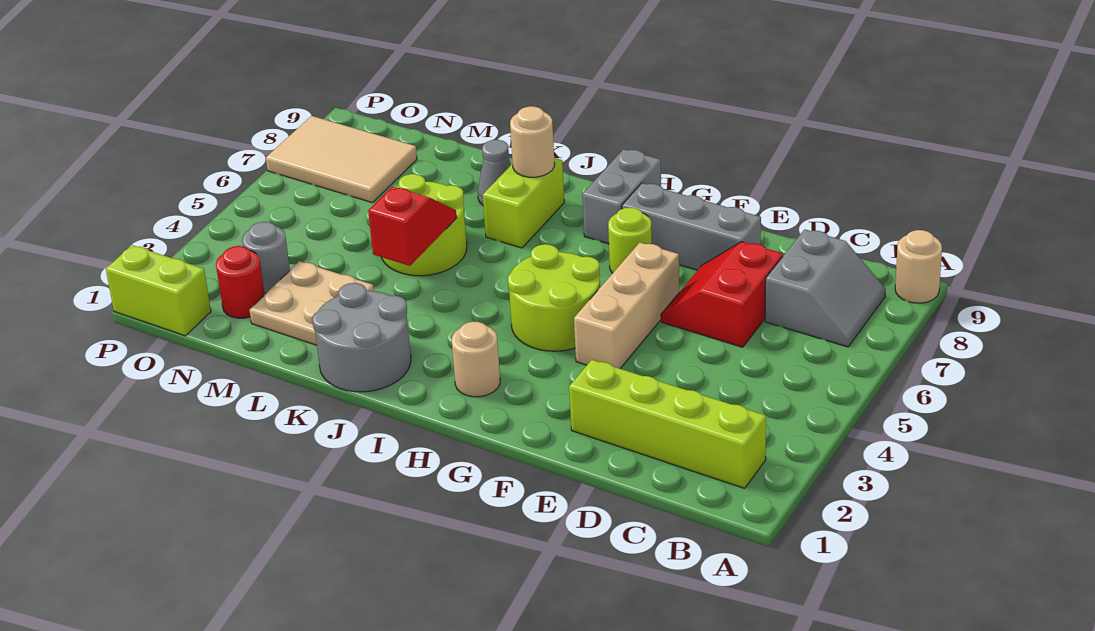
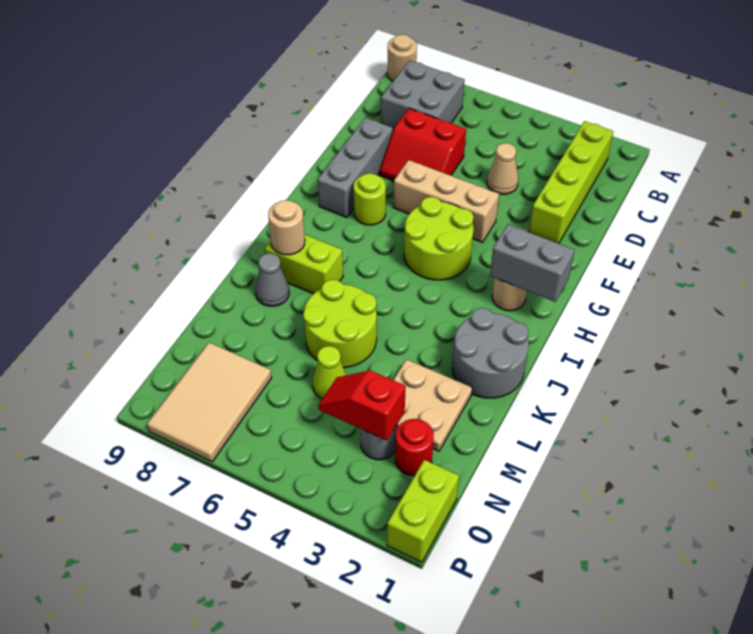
grey slope B7:C8 level 1 top C -> grey brick B7:C8 level 1
none -> tan cone D4 level 1
grey brick H8:H9 level 1 -> grey brick H1:H2 level 2
red slope K4:K5 level 2 top 4 -> red slope N3:N4 level 2 top 3
none -> lime cone M5 level 1

